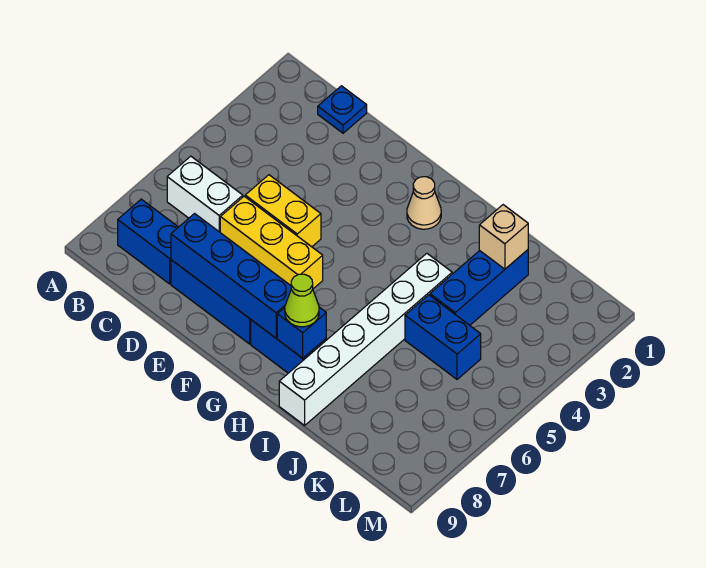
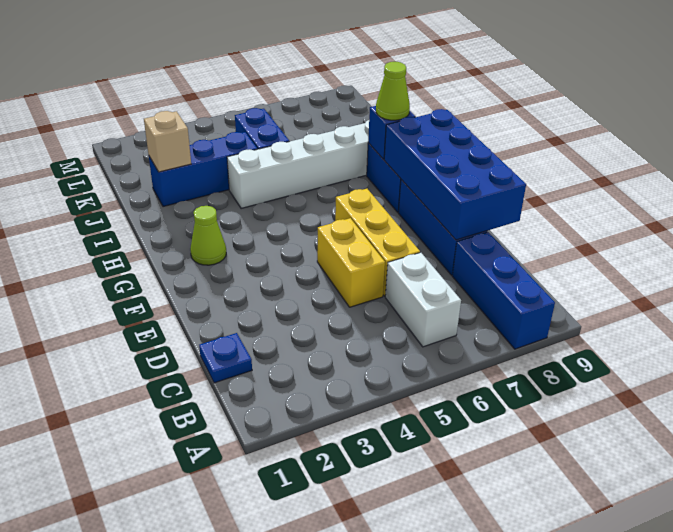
blue brick B8:C8 level 1 -> blue brick A8:C8 level 1
blue brick D8:G8 level 2 -> blue brick D8:G9 level 2
tan cone G2 level 1 -> lime cone G2 level 1

